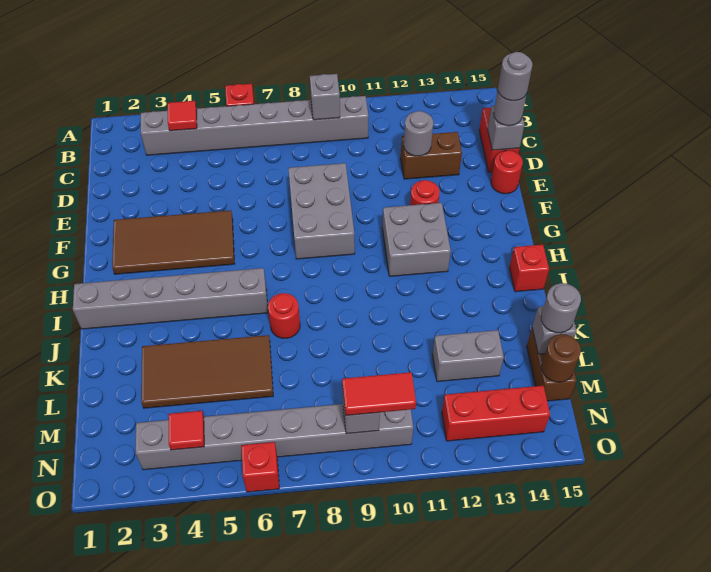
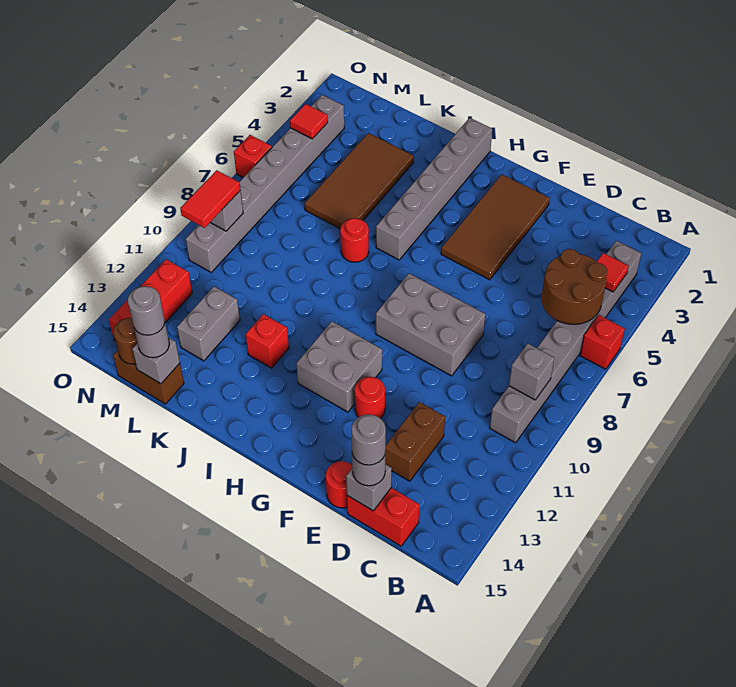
none -> brown round brick B5:C6 level 2
grey round brick D12 level 2 -> grey round brick L15 level 4
red brick I15 level 1 -> red brick J12 level 1

